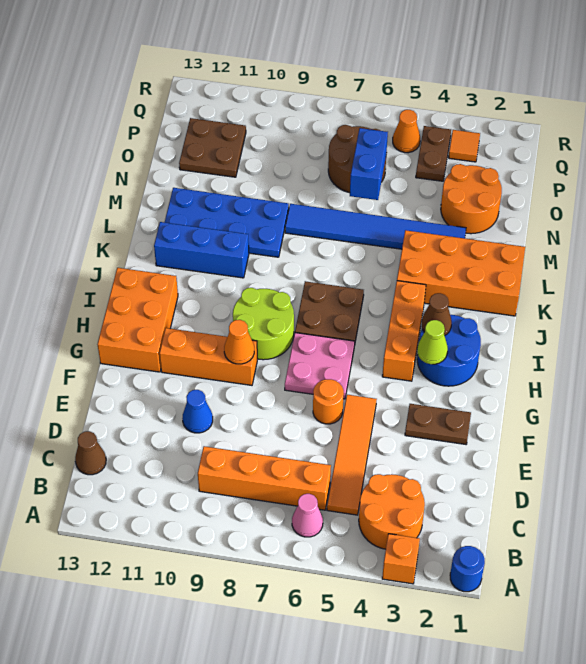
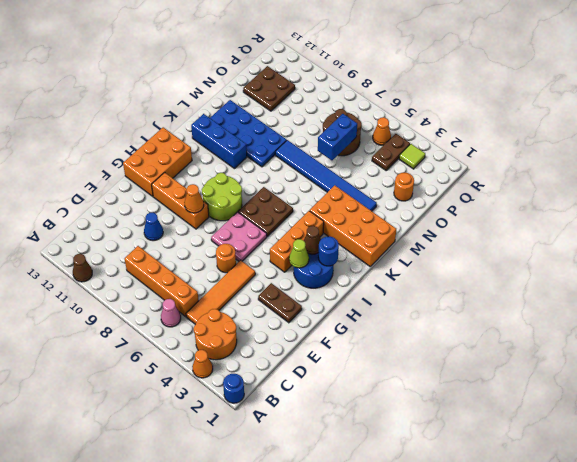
orange brick A3 level 1 -> orange cone A3 level 1
brown cone C13 level 1 -> brown cone A11 level 1
none -> blue round brick I2 level 2
orange round brick N2:O3 level 1 -> orange round brick O2 level 1
orange tile Q3 level 1 -> lime tile Q3 level 1

